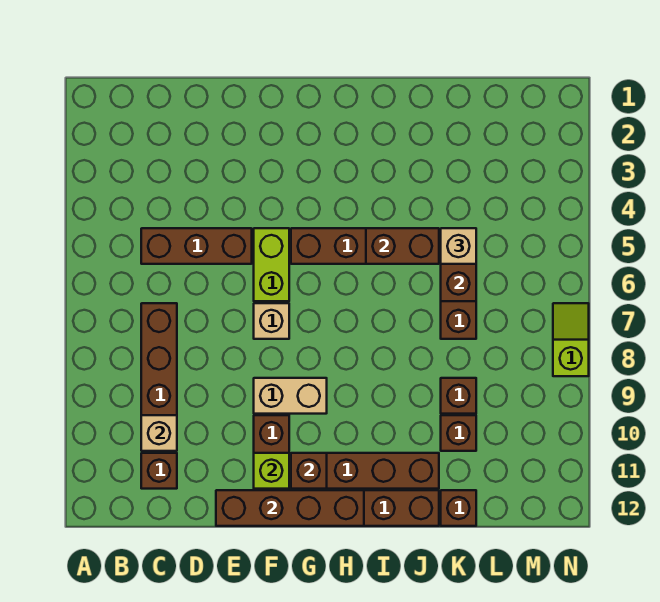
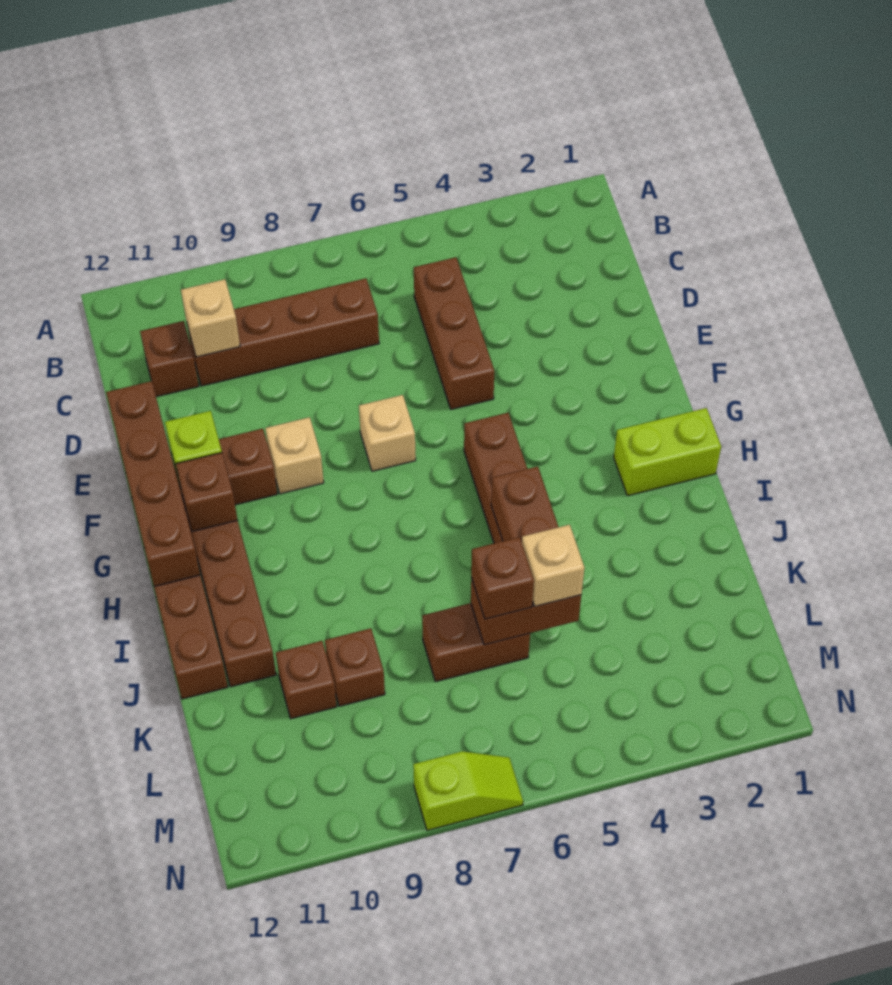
lime brick F5:F6 level 1 -> lime brick H1:H2 level 1
tan brick F9:G9 level 1 -> tan brick F9 level 1
brown brick K12 level 1 -> brown brick K6 level 3

